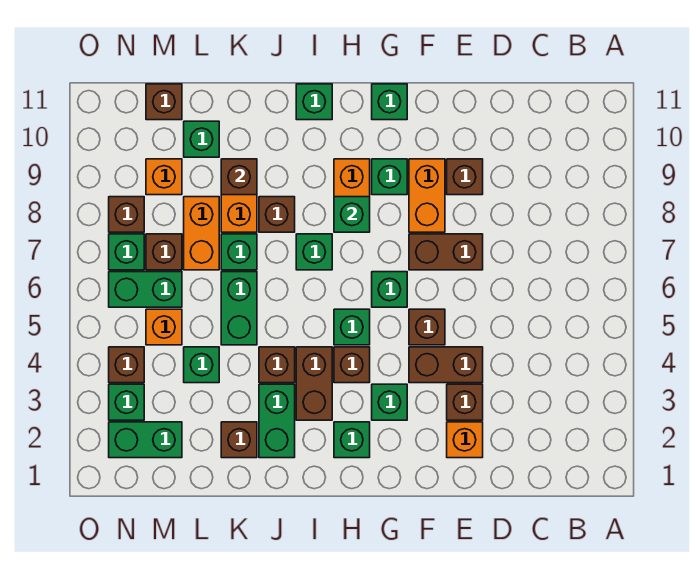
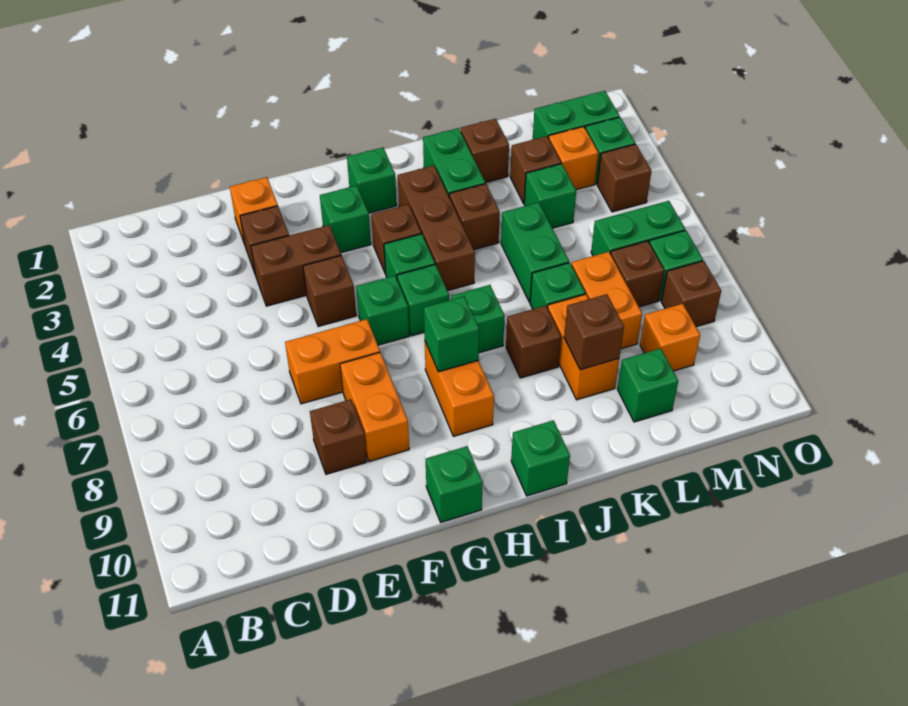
brown brick E7:F7 level 1 -> orange brick E7:F7 level 1
green brick G9 level 1 -> green brick H6 level 1
brown brick I3:I4 level 1 -> brown brick I3:I5 level 1
orange brick M5 level 1 -> orange brick M3 level 1
brown brick M11 level 1 -> brown brick L3 level 1

